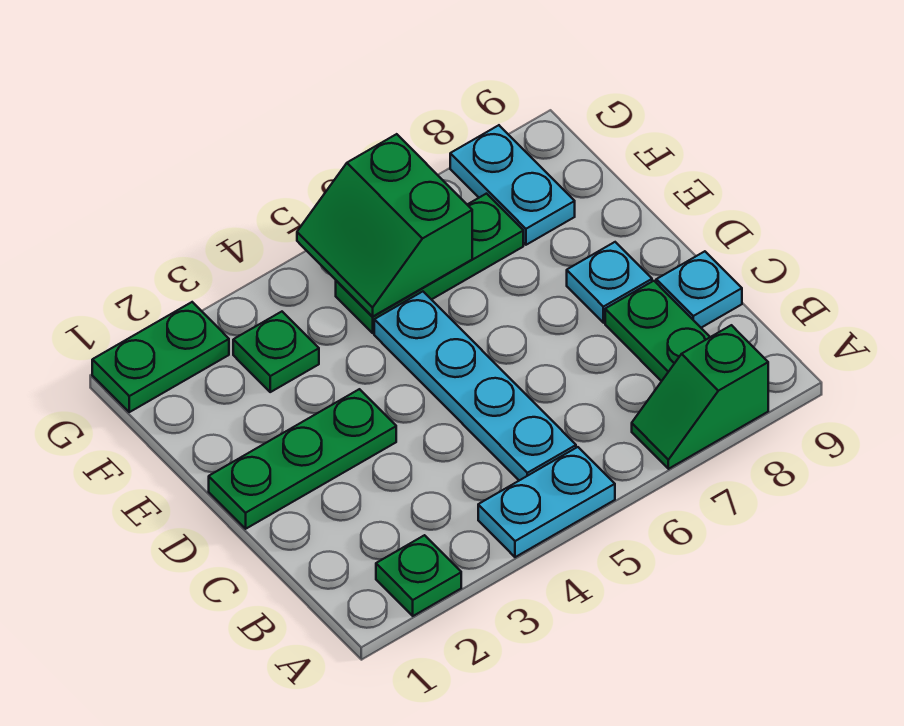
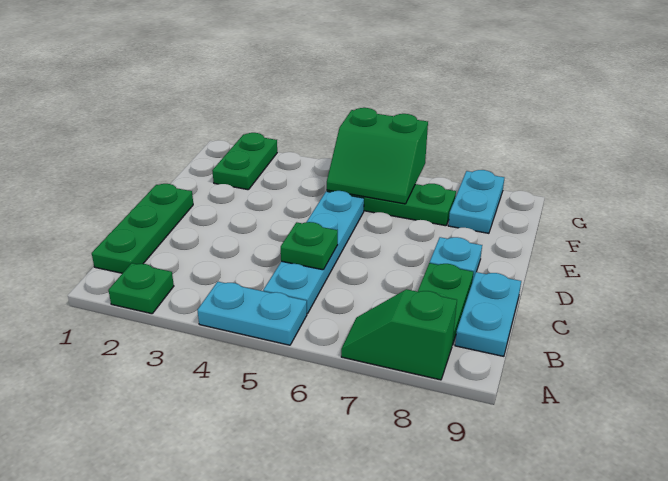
cyan plate C9 level 1 -> cyan plate B9:C9 level 1
green plate D1:D3 level 1 -> green plate B1:D1 level 1
green plate F3 level 1 -> green plate C5 level 2
green slope F5:G6 level 2 top 6 -> green slope F5:G6 level 2 top G
green plate G1:G2 level 1 -> green plate F2:G2 level 1

